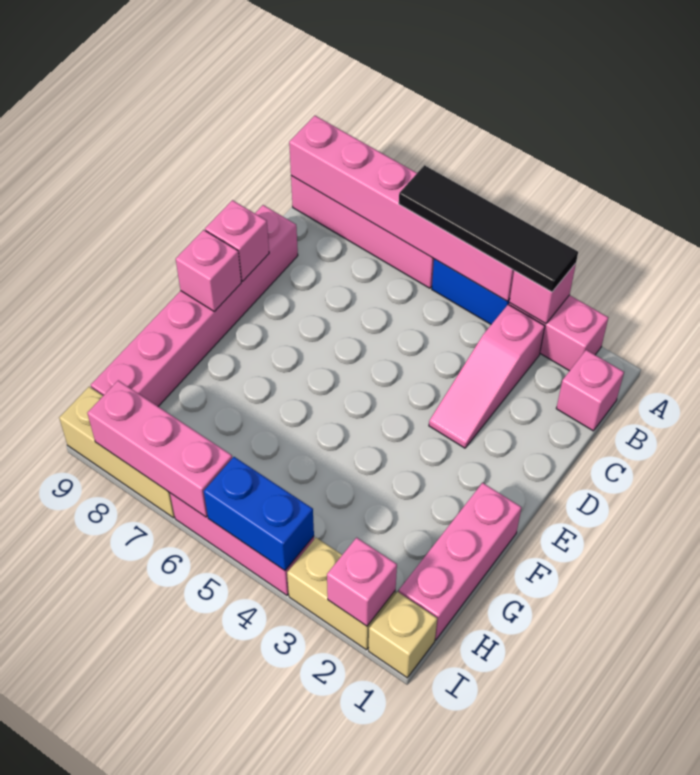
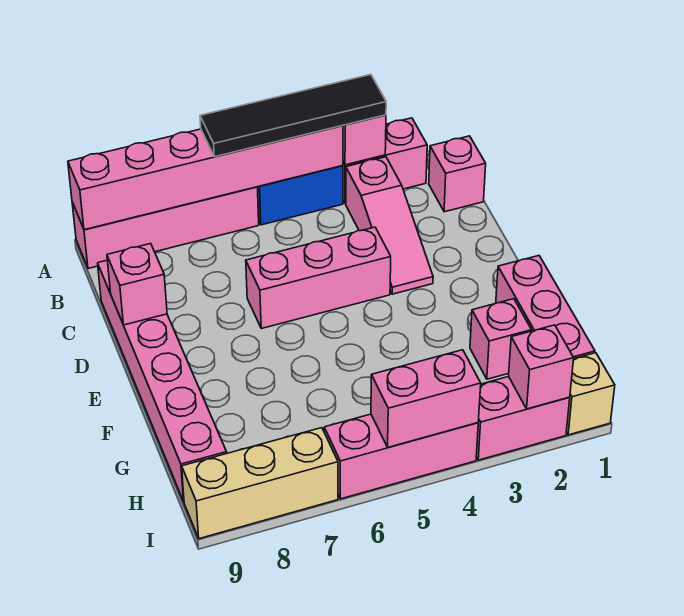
pink brick E9 level 2 -> pink brick G2 level 1
tan brick I2:I3 level 1 -> pink brick I2:I3 level 1
blue brick I4:I5 level 2 -> pink brick I4:I5 level 2
pink brick I6:I8 level 2 -> pink brick D4:D6 level 1

